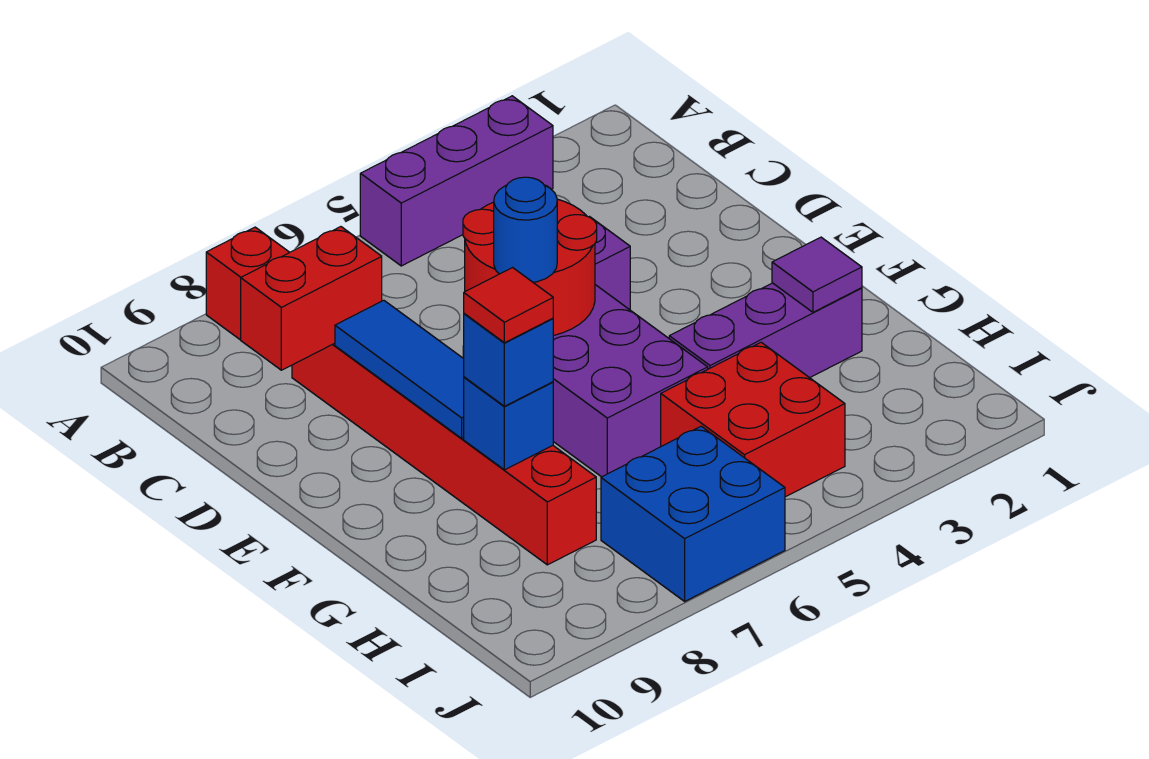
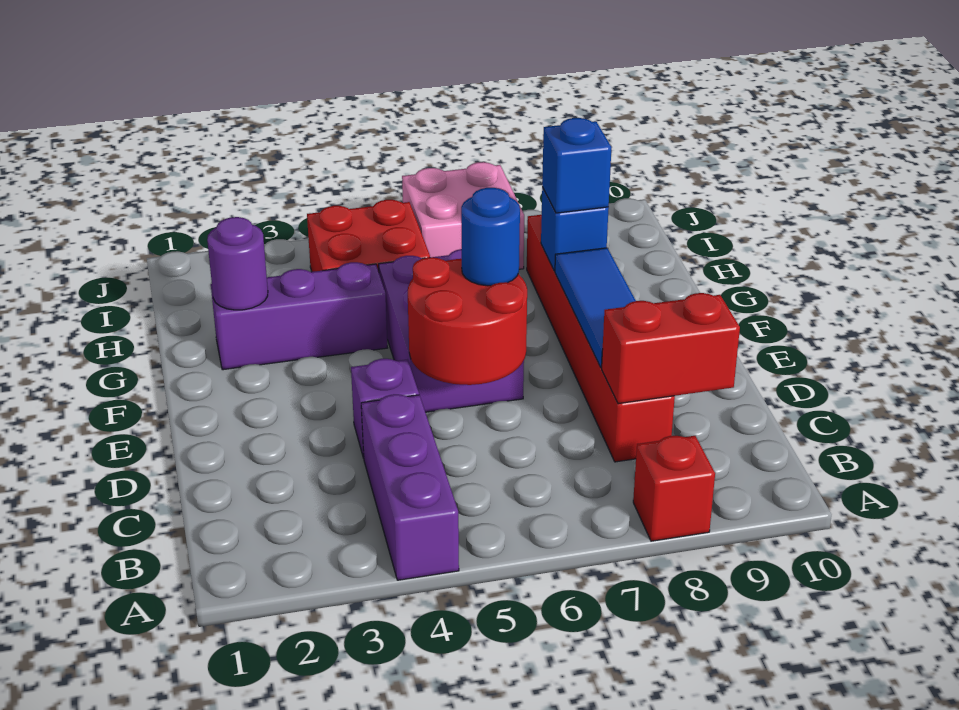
purple brick A3:A5 level 1 -> purple brick A4:C4 level 1
purple tile G2 level 2 -> purple round brick G2 level 2
red tile G8 level 4 -> none
blue brick I6:J7 level 1 -> pink brick I6:J7 level 1

